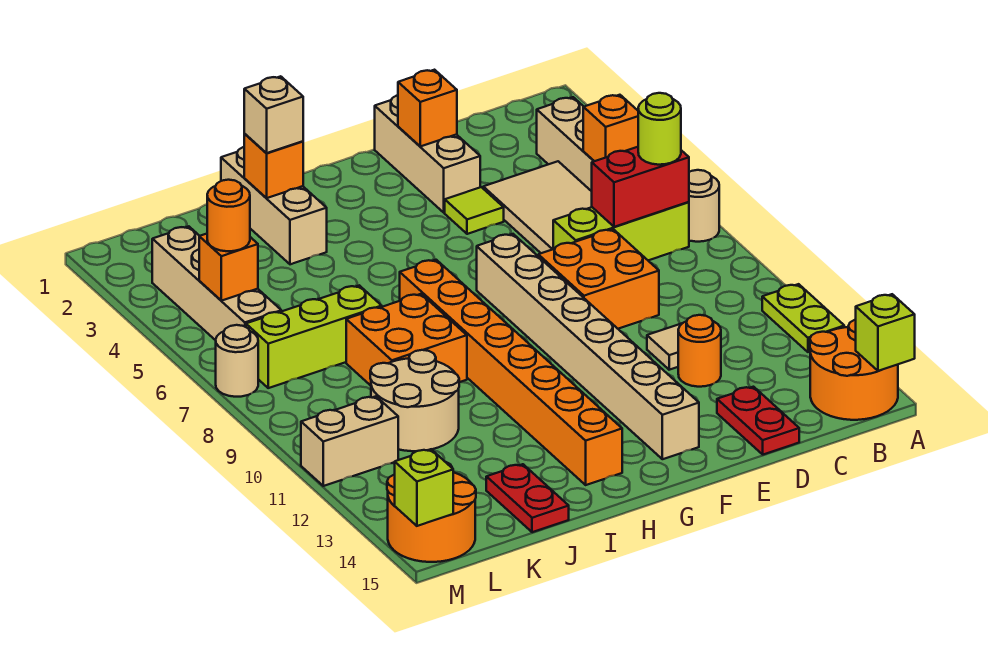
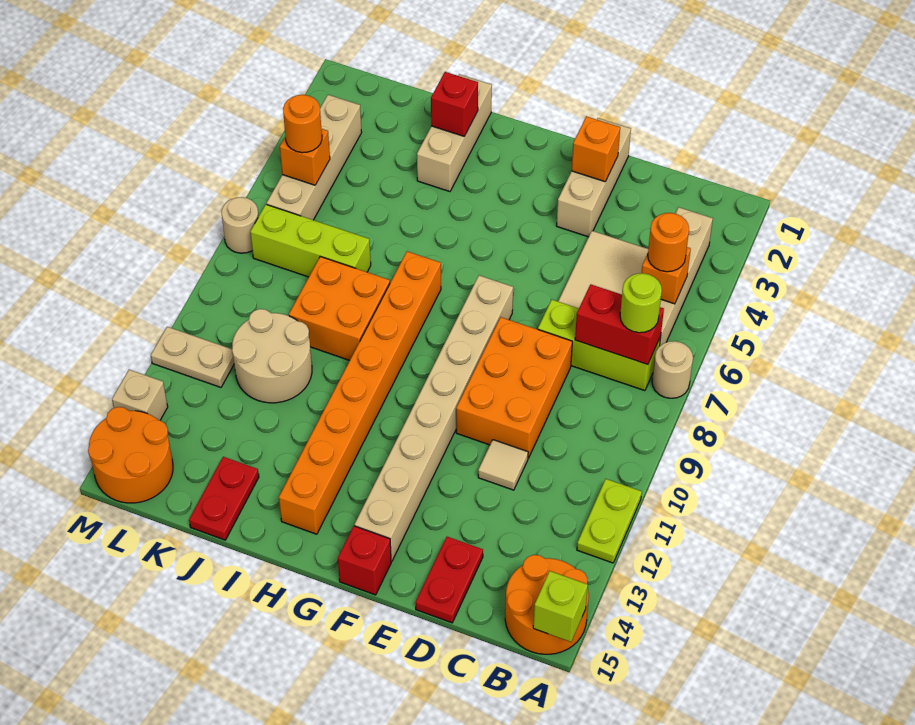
orange brick D8:E9 level 1 -> orange brick D8:E10 level 1
orange round brick D12 level 1 -> orange round brick B5 level 3
lime tile E4 level 1 -> none
none -> red brick F15 level 1
orange brick I2 level 2 -> red brick I2 level 2
tan brick I2 level 3 -> tan brick M13 level 1
tan brick L11:M11 level 1 -> tan plate L11:M11 level 1
lime brick M15 level 2 -> none

